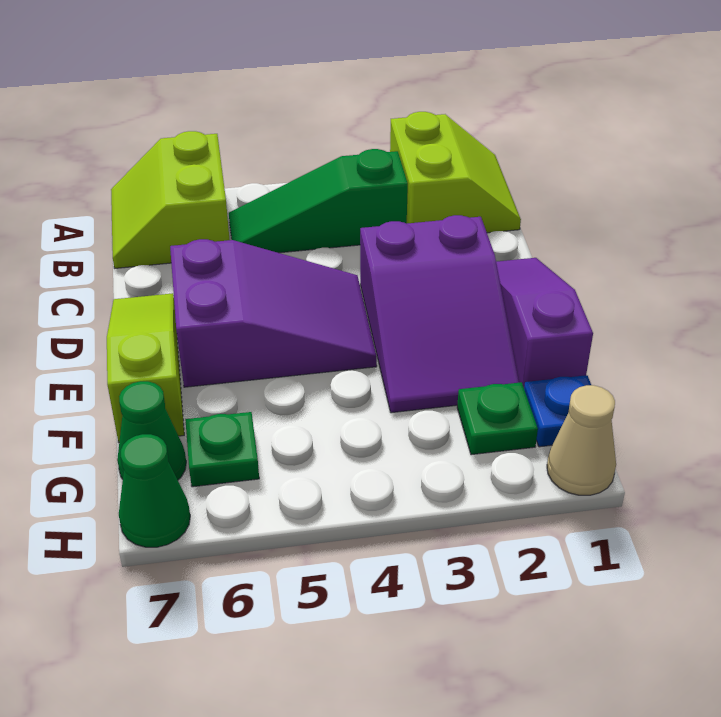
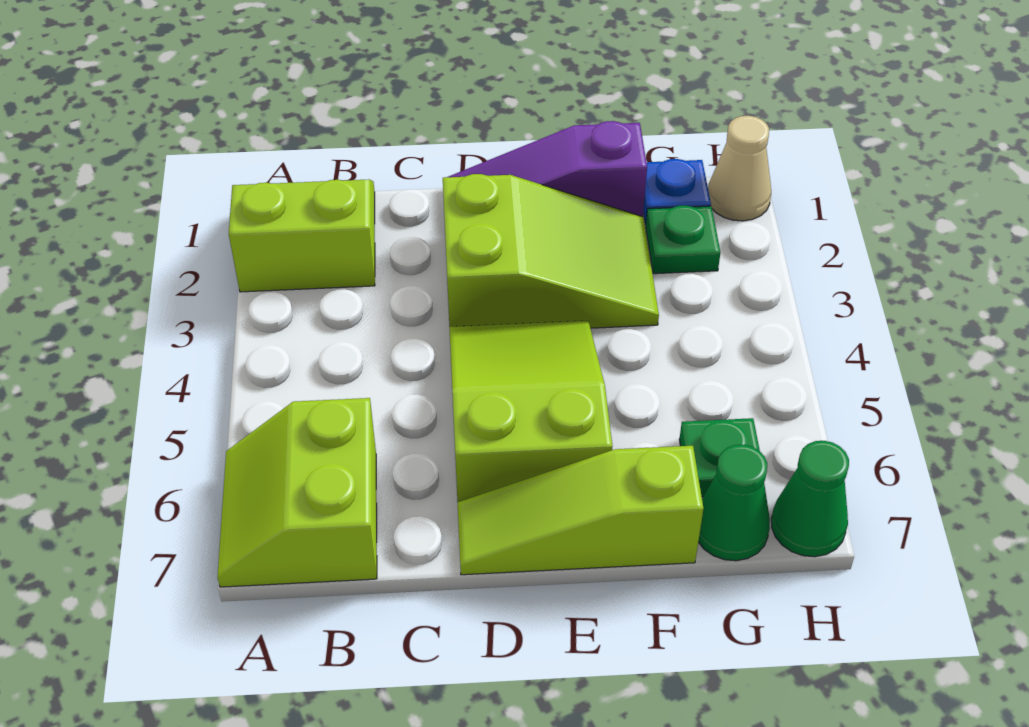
lime slope A6:B7 level 1 top 6 -> lime slope A6:B7 level 1 top B
green slope B3:B5 level 1 top 3 -> none
purple slope D2:F3 level 1 top D -> lime slope D2:F3 level 1 top D
purple slope D4:E6 level 1 top 6 -> lime slope D4:E6 level 1 top 6

